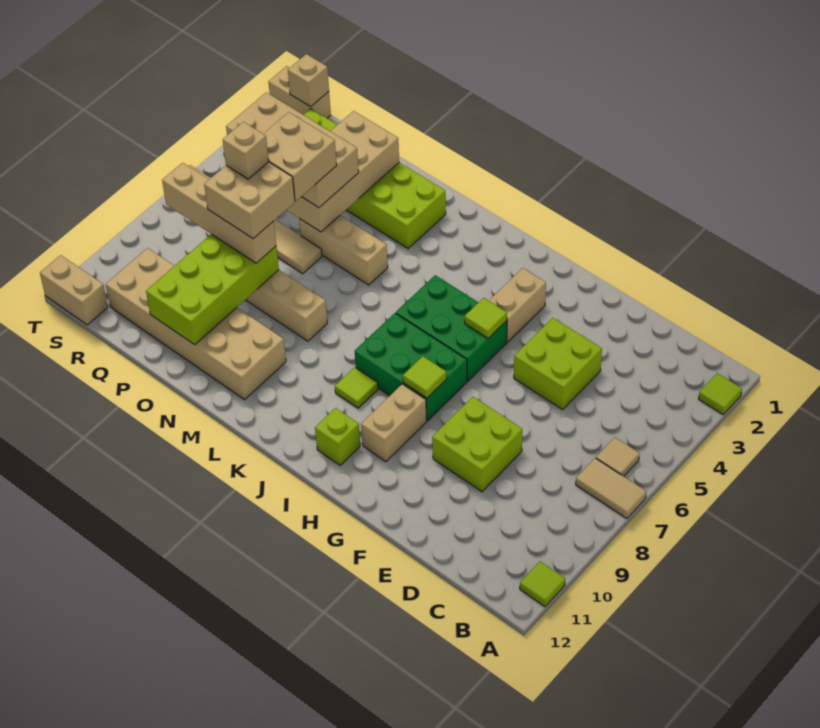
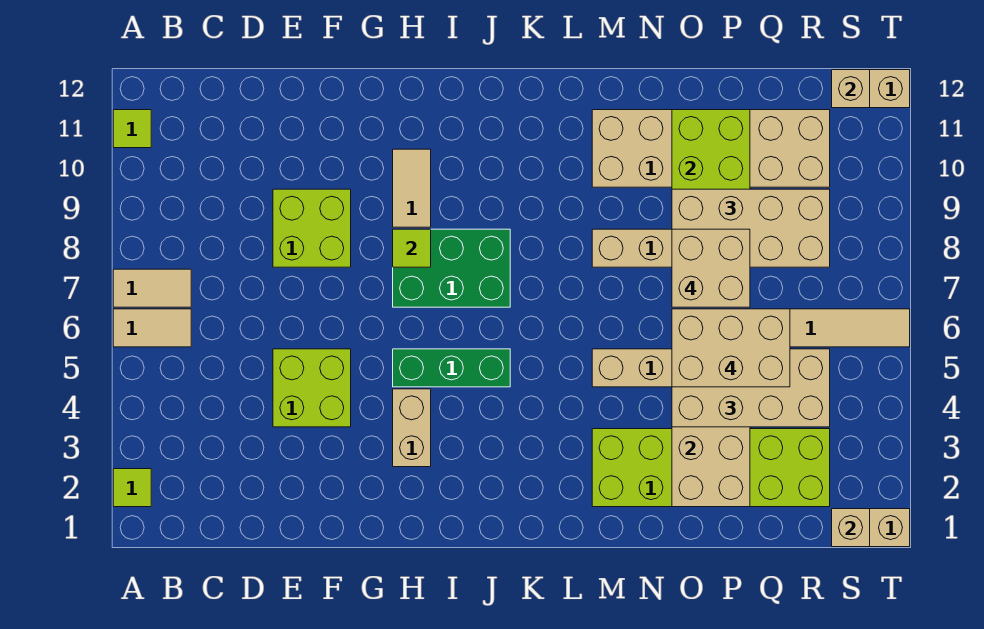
tan tile B6 level 1 -> tan tile A6:B6 level 1
green brick H5:J6 level 1 -> green brick H5:J5 level 1
lime tile H5 level 2 -> none
tan brick H9:H10 level 1 -> tan tile H9:H10 level 1
lime brick I11 level 1 -> none
lime tile J9 level 1 -> none
tan brick O5:P6 level 4 -> tan brick O5:Q6 level 4
tan brick O8:R8 level 3 -> tan brick O8:R9 level 3
tan brick P7 level 5 -> tan brick S12 level 2

